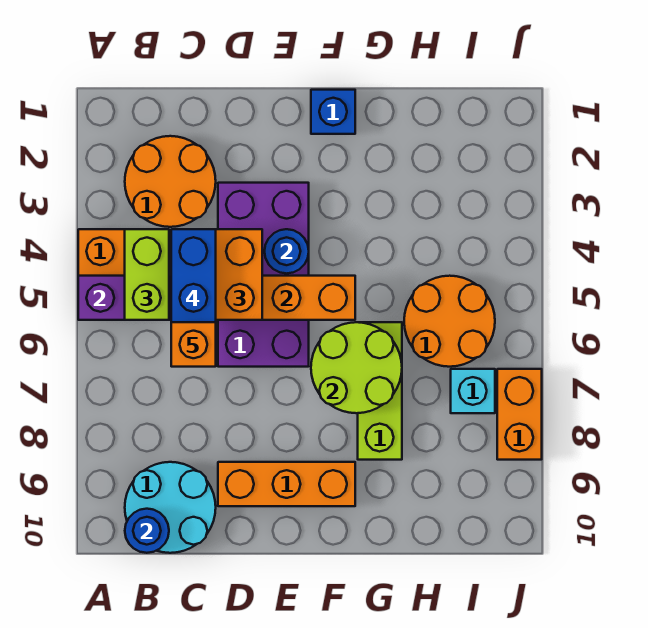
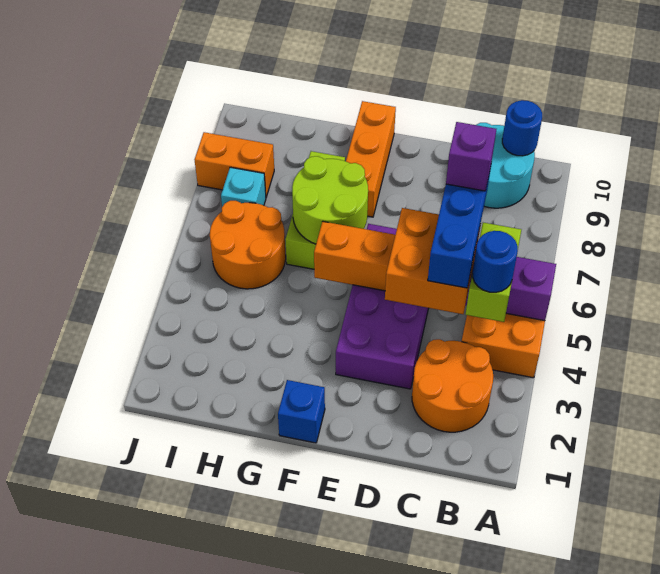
orange brick C6 level 5 -> purple brick C6 level 5
orange brick D9:F9 level 1 -> orange brick F8:F10 level 1
blue round brick E4 level 2 -> blue round brick B4 level 4
orange brick J7:J8 level 1 -> orange brick I8:J8 level 1

